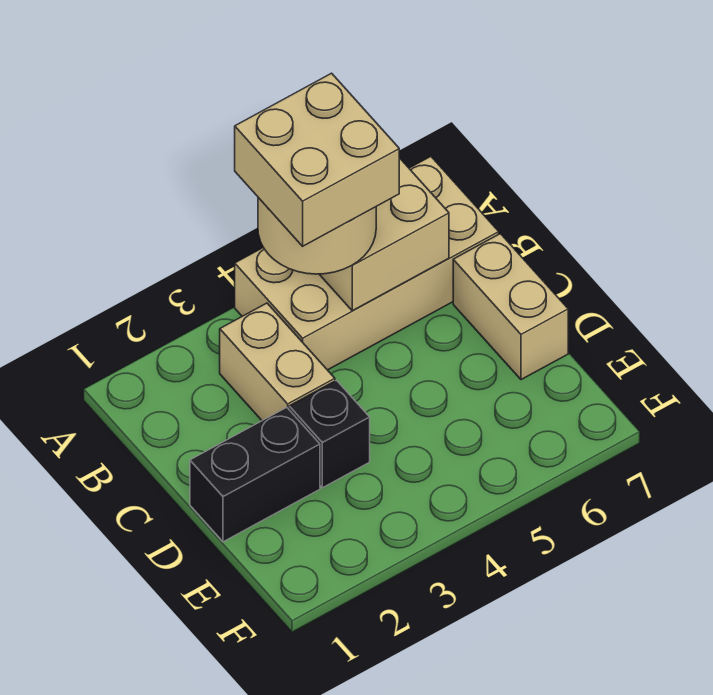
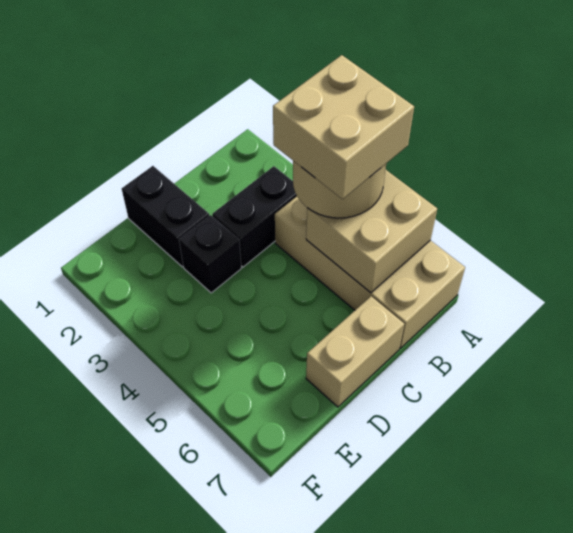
tan brick B3:C3 level 1 -> black brick B3:C3 level 1

